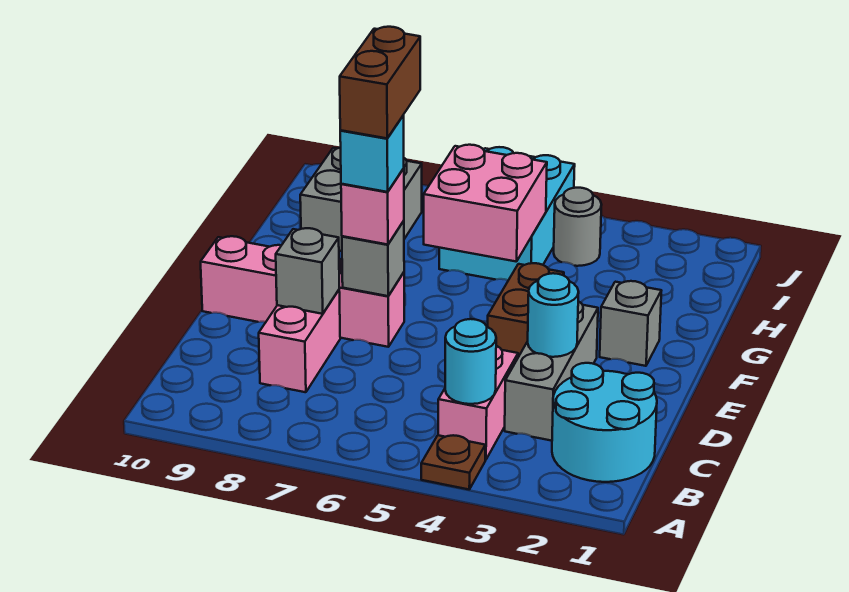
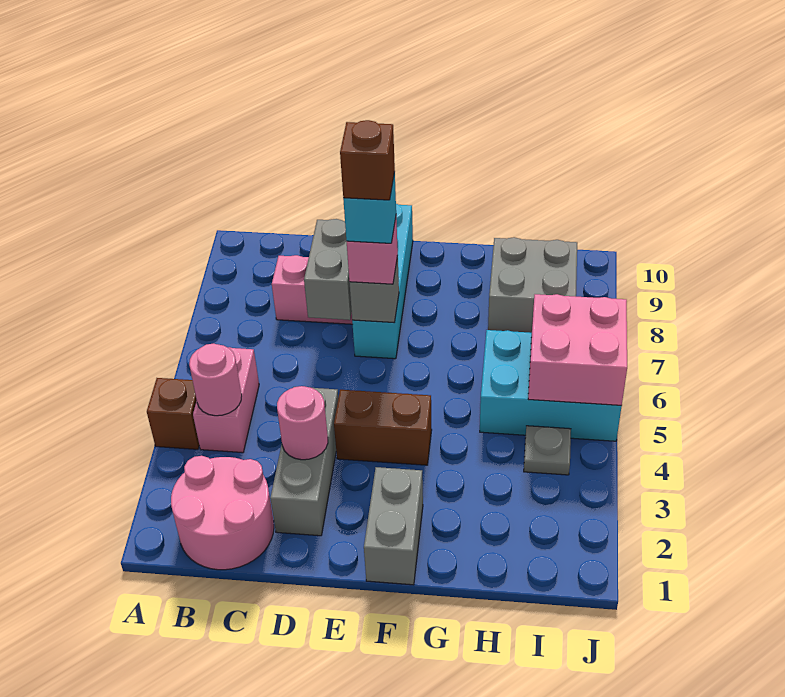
brown plate A4 level 1 -> brown brick A4 level 1
cyan round brick B1:C2 level 1 -> pink round brick B1:C2 level 1
pink brick B4:C4 level 1 -> pink brick B4:B5 level 1
cyan round brick B4 level 2 -> pink round brick B4 level 2
grey brick C3:E3 level 1 -> grey brick D2:D4 level 1
cyan round brick D3 level 2 -> pink round brick D3 level 2
grey brick D8 level 2 -> grey brick D7:D8 level 2
pink brick E7:E10 level 1 -> cyan brick E7:E10 level 1
brown brick E7:F7 level 5 -> brown brick E7 level 5
grey brick F2 level 1 -> grey brick F1:F2 level 1
pink brick G5:H6 level 2 -> pink brick I5:J6 level 2
grey round brick I4 level 1 -> grey plate I4 level 1

